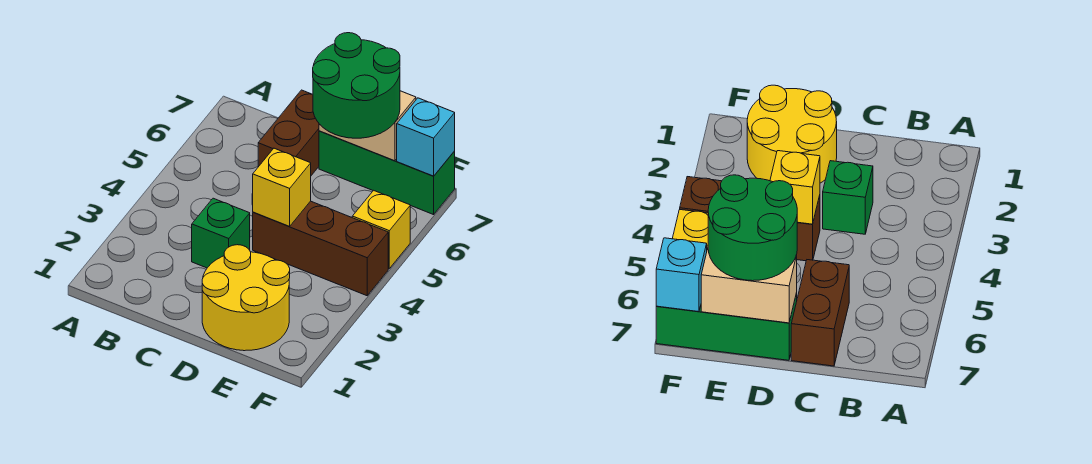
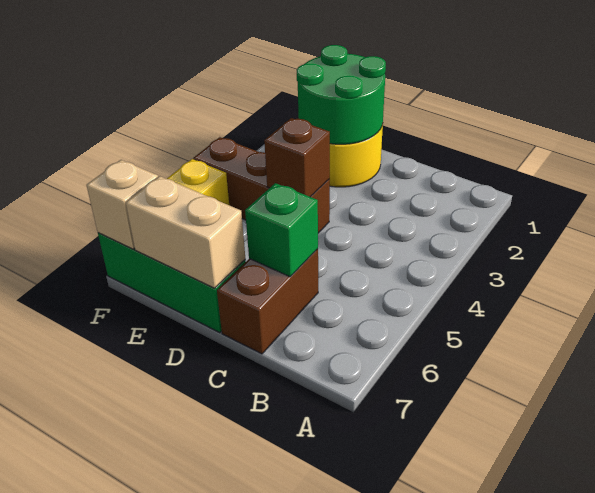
green brick C3 level 1 -> green brick C6 level 2
yellow brick D4 level 2 -> brown brick D4 level 2
green round brick D6:E7 level 3 -> green round brick D1:E2 level 2
cyan brick F7 level 2 -> tan brick F7 level 2

